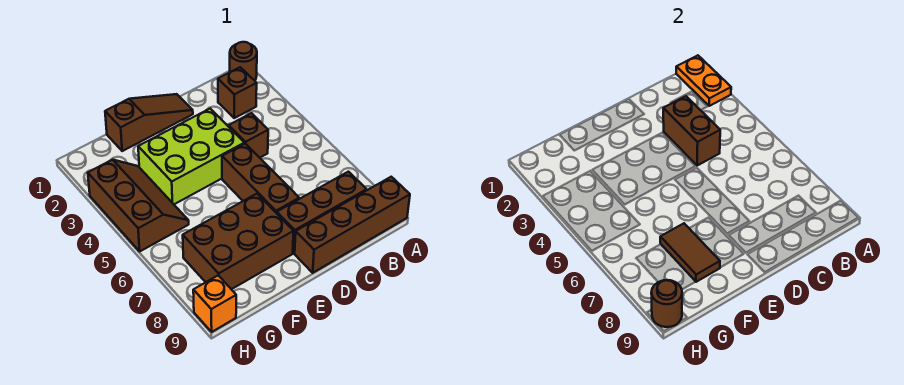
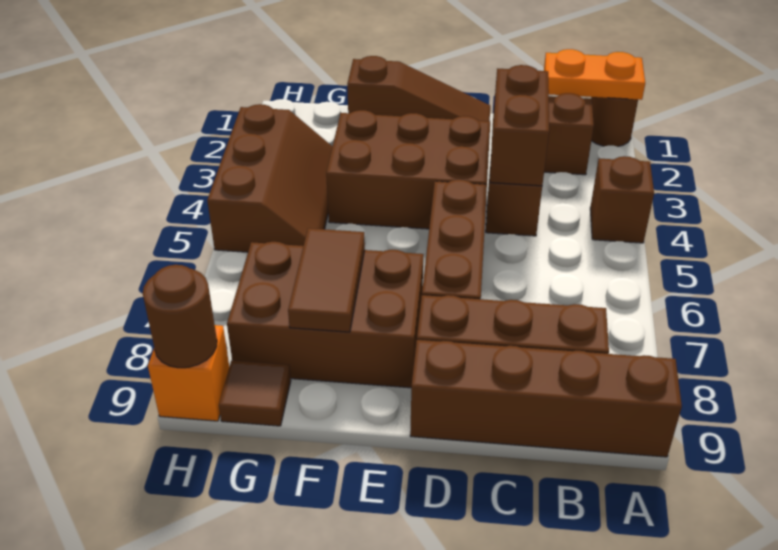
orange plate A1:A2 level 2 -> orange plate A1:B1 level 2
none -> brown brick A4 level 1
lime brick D3:F4 level 1 -> brown brick D3:F4 level 1
none -> brown tile G9 level 1

